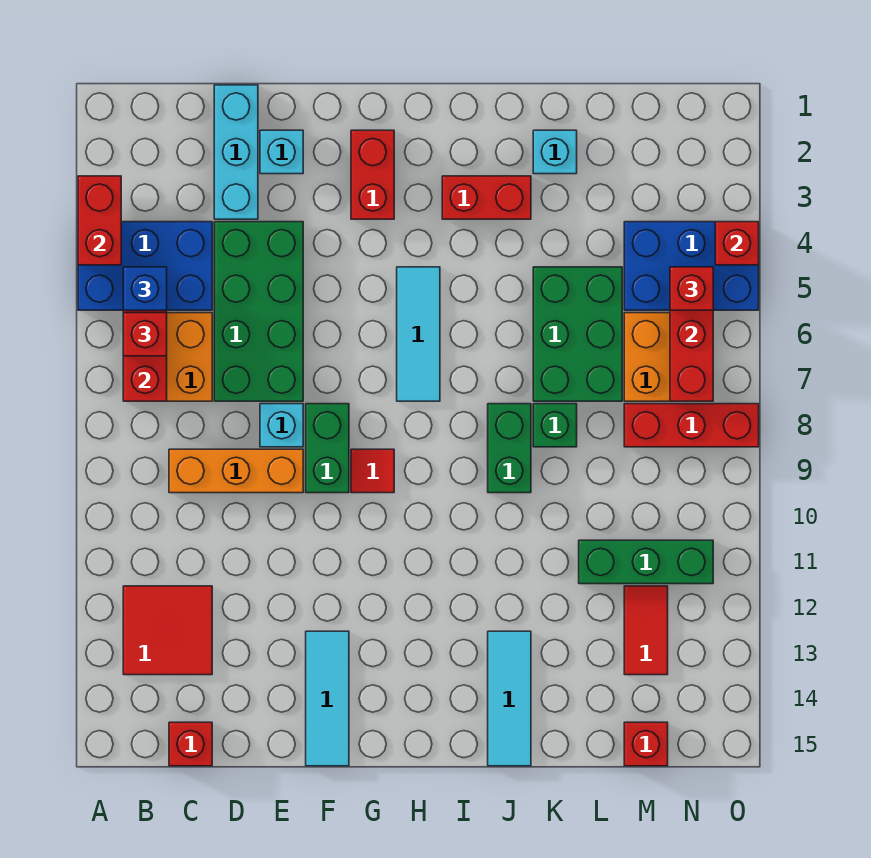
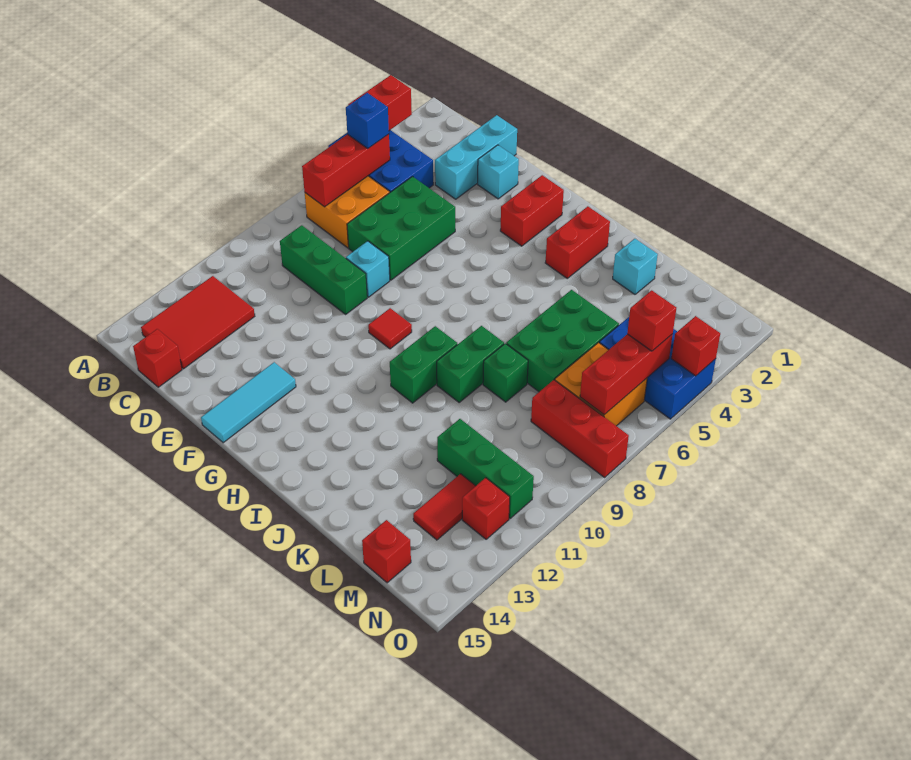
red brick B6 level 3 -> red brick N12 level 1
red tile B12:C13 level 1 -> red tile B12:C14 level 1
orange brick C9:E9 level 1 -> green brick C9:E9 level 1
green brick D4:E7 level 1 -> green brick D5:E7 level 1
green brick F8:F9 level 1 -> green brick I9:I10 level 1
cyan tile H5:H7 level 1 -> none
red brick I3:J3 level 1 -> red brick I2:I3 level 1
cyan tile J13:J15 level 1 -> none

